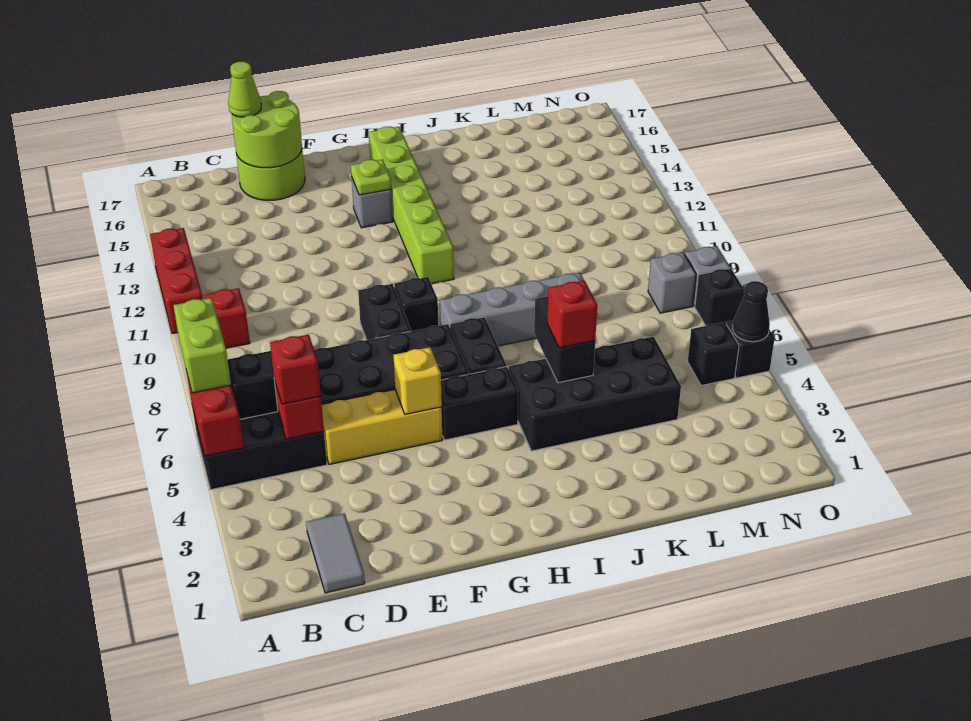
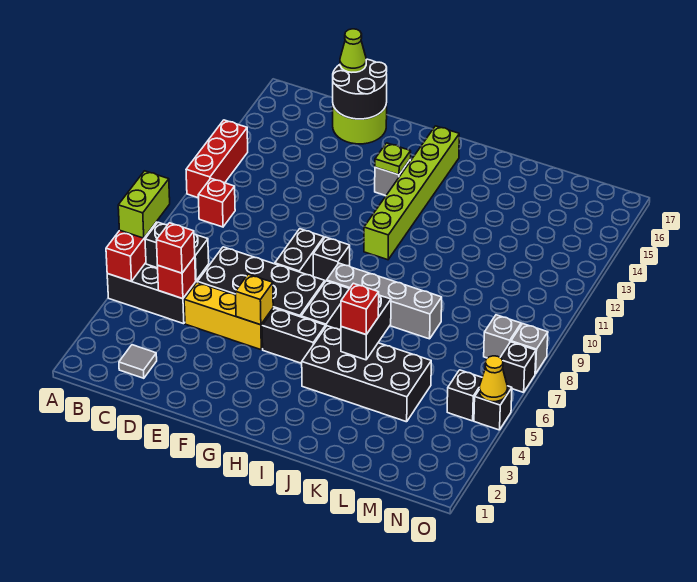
grey tile C1:C2 level 1 -> grey tile C2 level 1
lime round brick D16:E17 level 2 -> black round brick D16:E17 level 2
black cone O5 level 2 -> yellow cone O5 level 2

